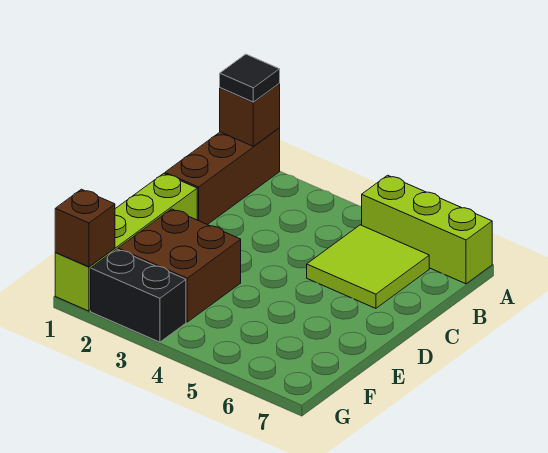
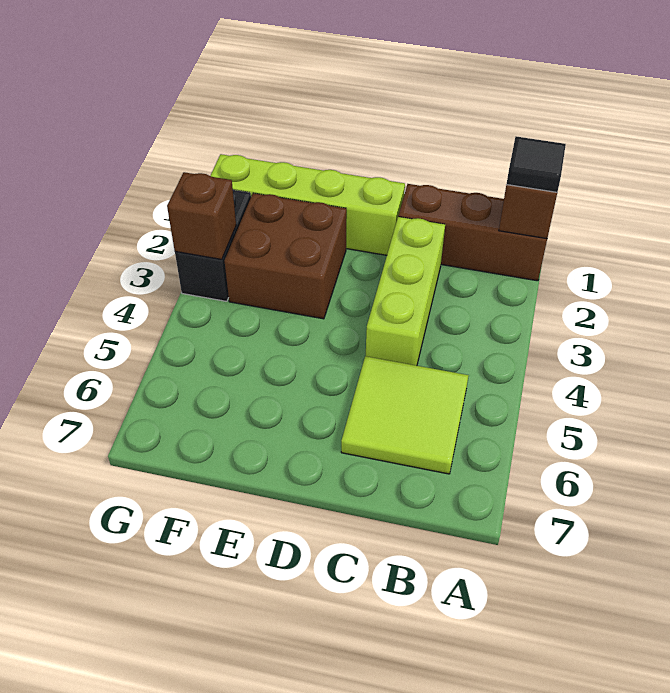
lime brick A5:A7 level 1 -> lime brick C2:C4 level 1
brown brick G1 level 2 -> brown brick G3 level 2

